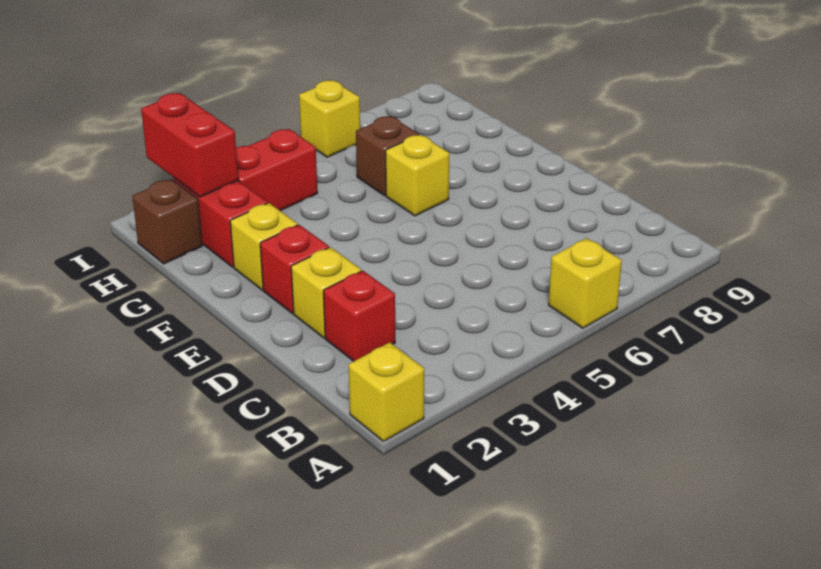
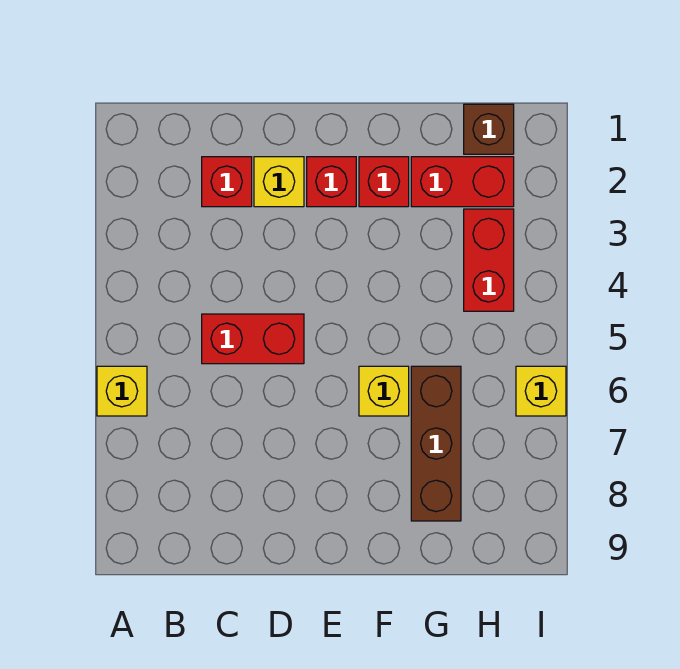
yellow brick A1 level 1 -> none
yellow brick F2 level 1 -> red brick F2 level 1
brown brick G6 level 1 -> brown brick G6:G8 level 1
red brick H2:I2 level 2 -> red brick C5:D5 level 1

